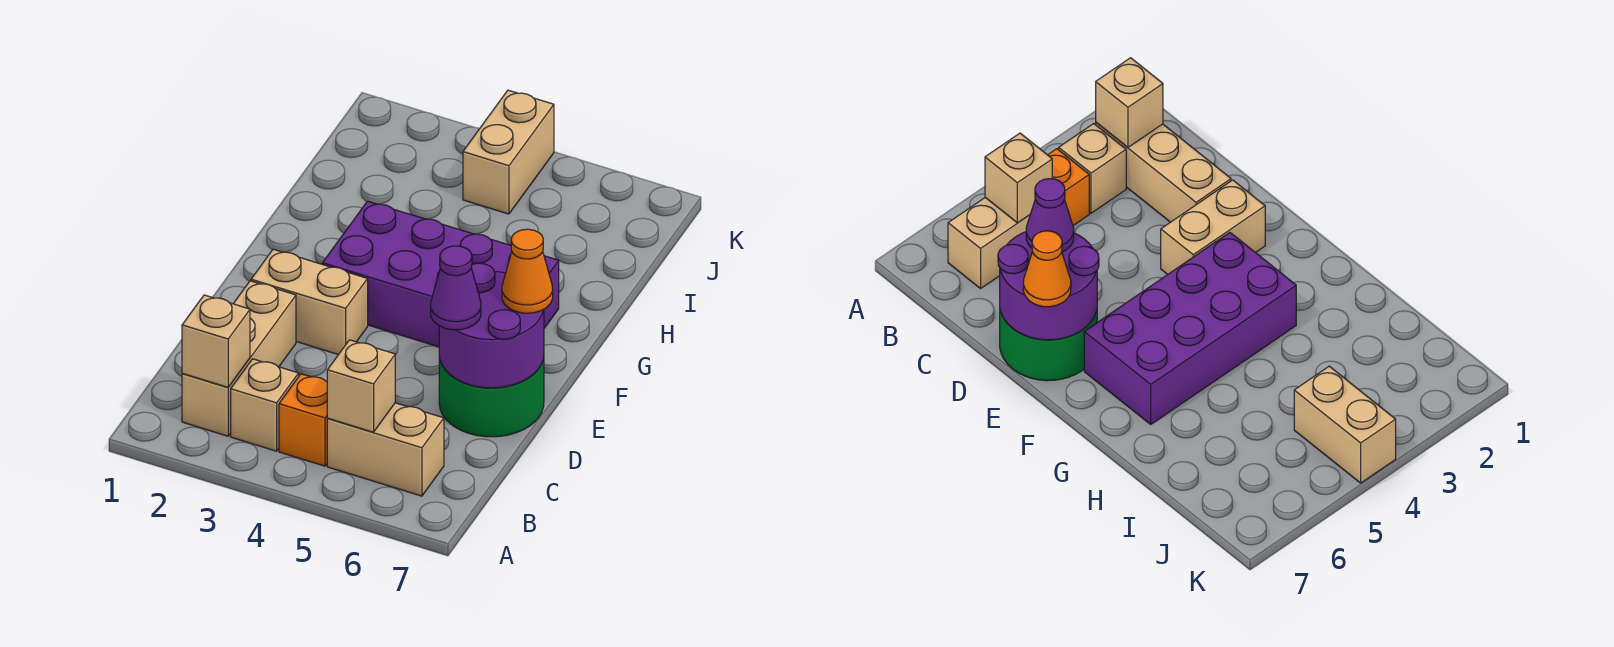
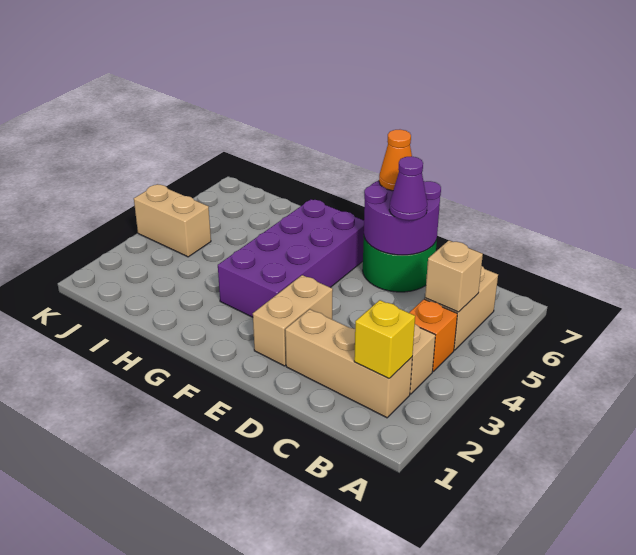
tan brick B2 level 2 -> yellow brick B2 level 2

